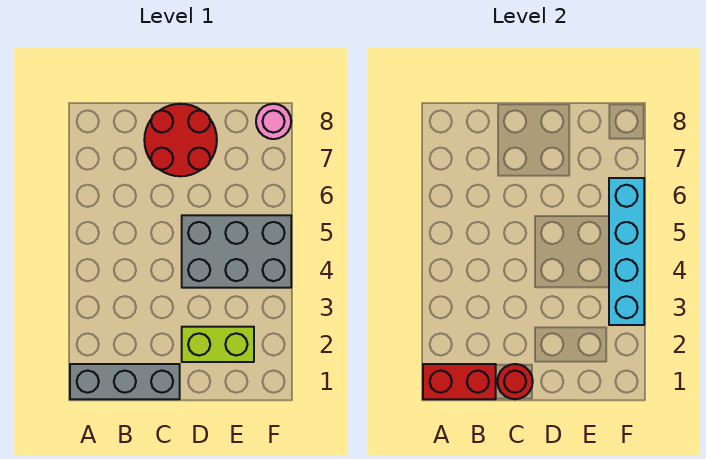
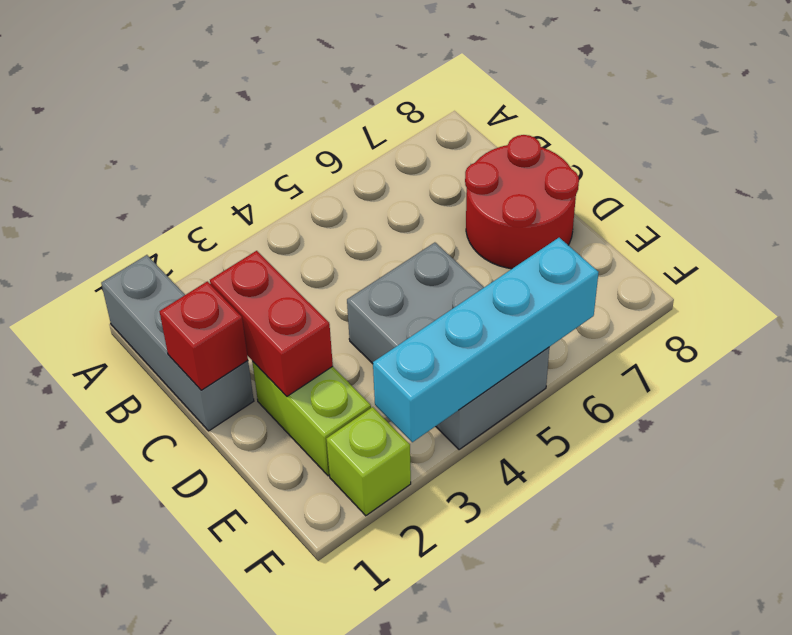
red brick A1:B1 level 2 -> red brick C2:D2 level 2
red round brick C1 level 2 -> red brick C1 level 2
none -> lime brick F2 level 1
pink round brick F8 level 1 -> none

